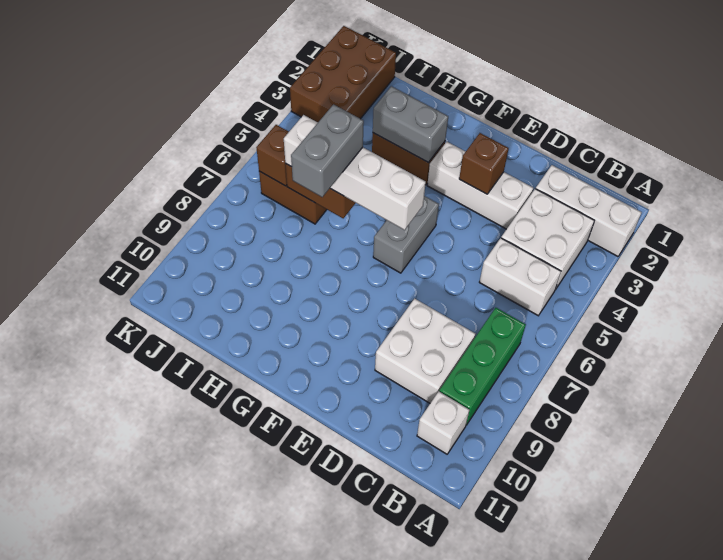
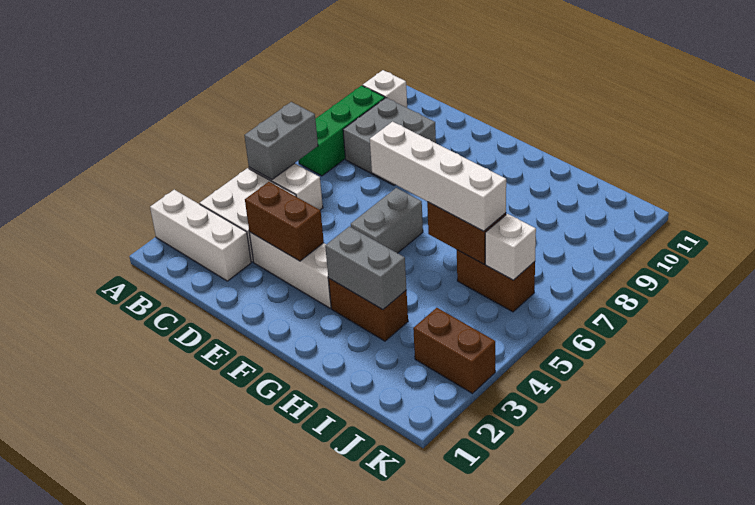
white brick C8:D9 level 1 -> grey brick C8:D9 level 1
brown brick E3 level 2 -> brown brick D3:E3 level 2
grey brick H6:H7 level 4 -> grey brick B5:B6 level 2
brown brick J1:K3 level 1 -> brown brick J3:K3 level 1
brown brick J6 level 2 -> white brick J6 level 2

